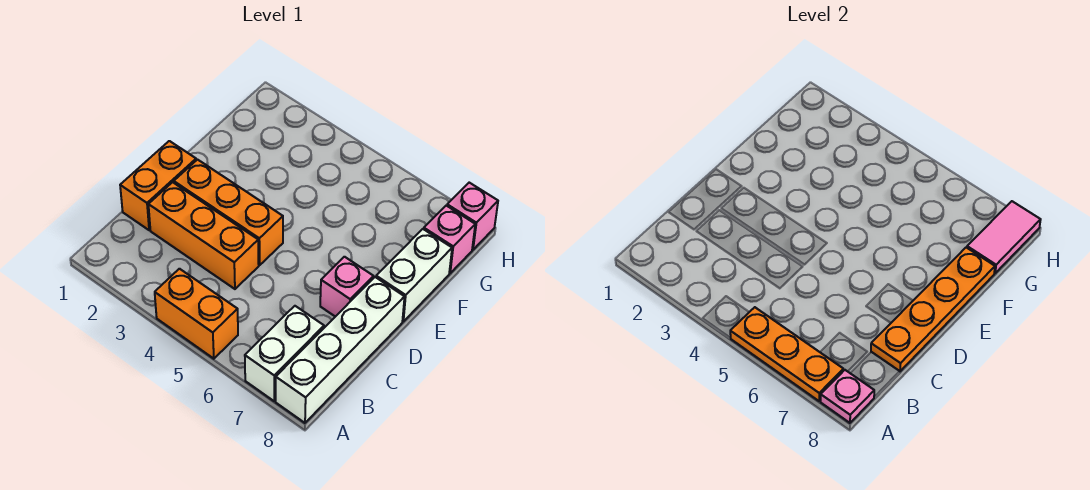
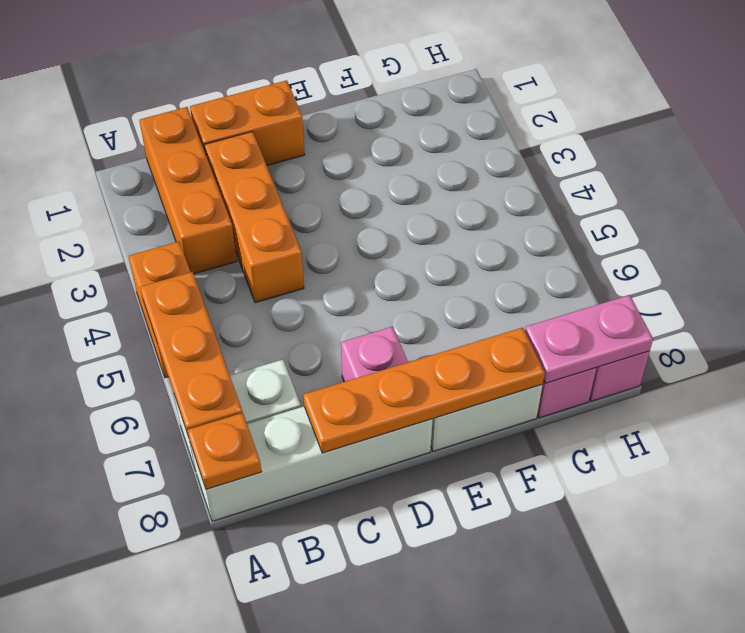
pink plate A8 level 2 -> orange plate A8 level 2
orange brick D2:D4 level 1 -> orange brick B1:B3 level 1
pink tile G8:H8 level 2 -> pink plate G8:H8 level 2

